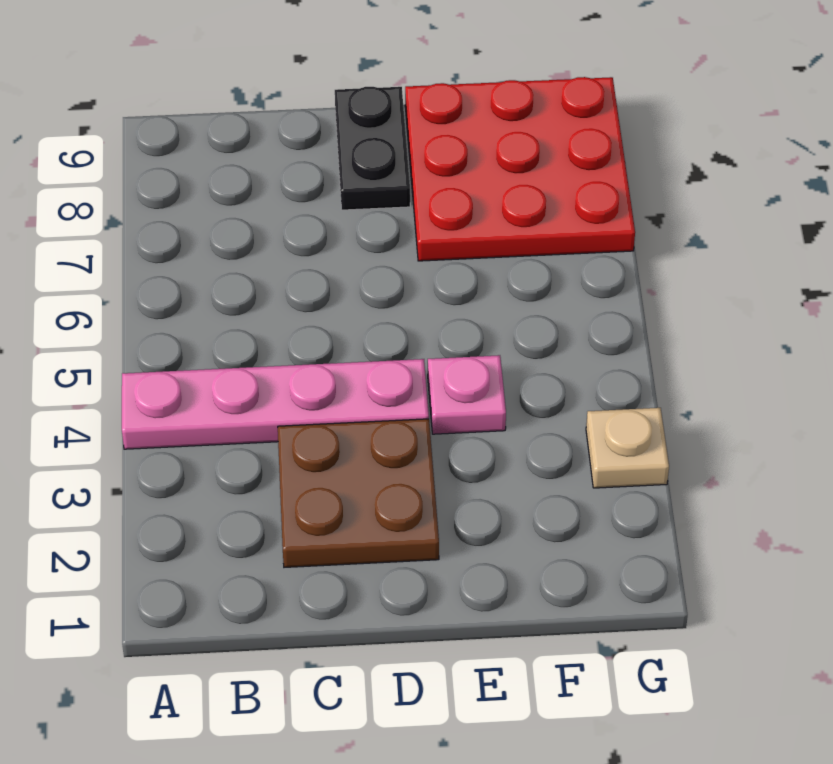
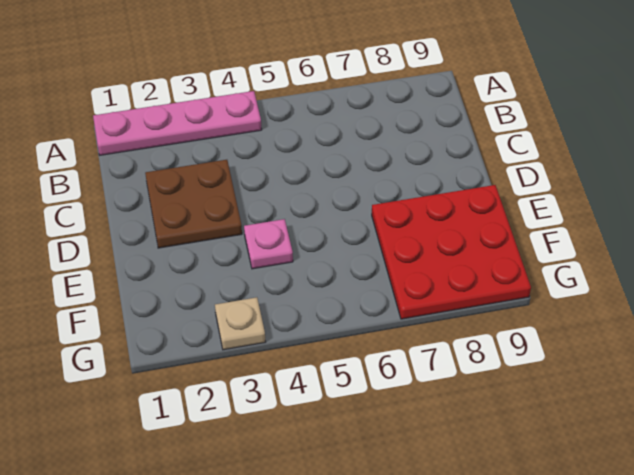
pink plate A4:D4 level 1 -> pink plate A1:A4 level 1
black plate D8:D9 level 1 -> none

